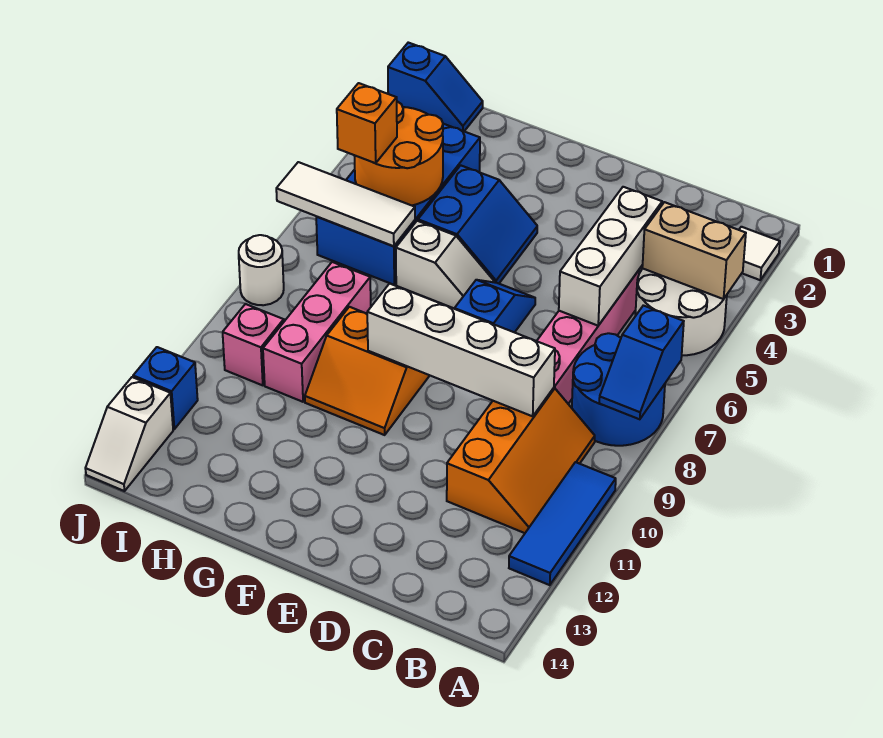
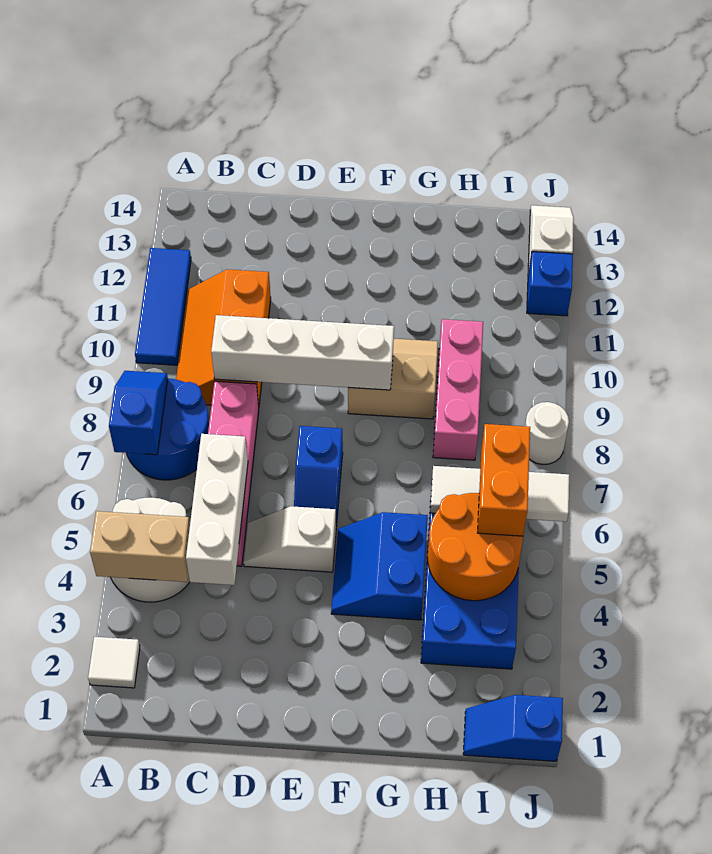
white slope F6:G6 level 1 top G -> white slope D5:E5 level 1 top E
orange slope F9:G10 level 1 top 9 -> tan slope F9:G10 level 1 top 9
orange brick I5 level 3 -> orange brick I5:I6 level 3
pink brick I10 level 1 -> none

